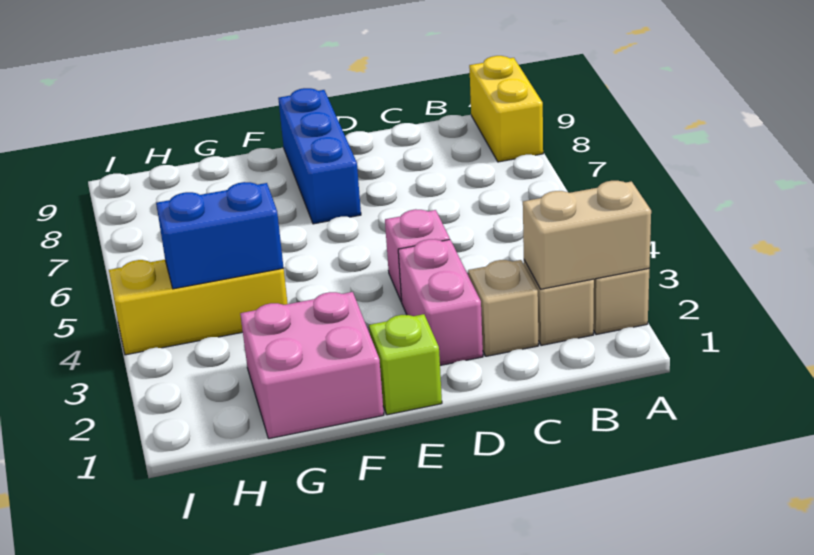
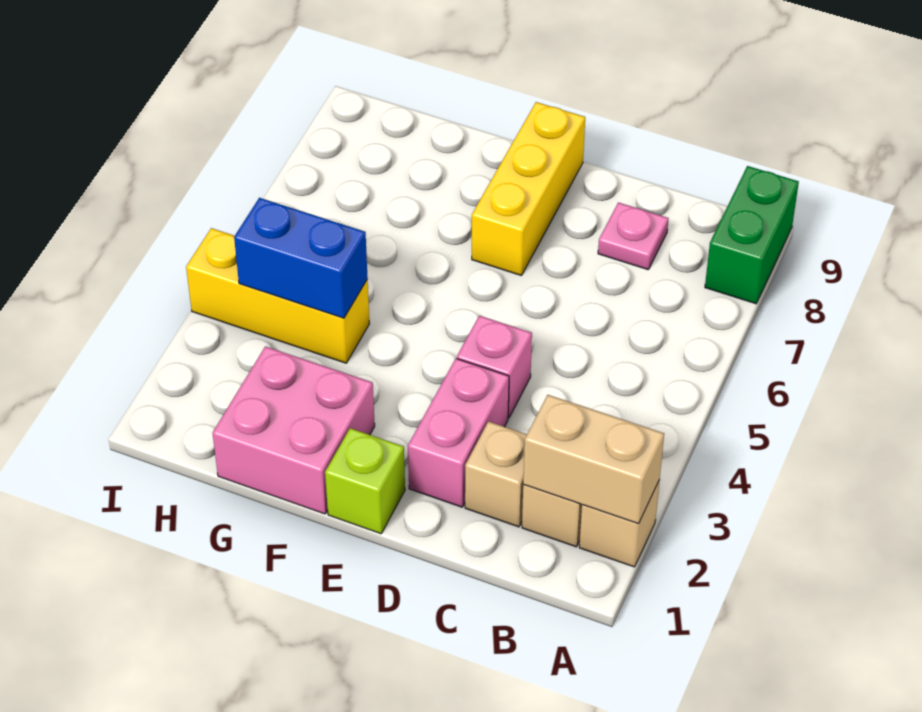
yellow brick A8:A9 level 1 -> green brick A8:A9 level 1
none -> pink plate C8 level 1
blue brick E7:E9 level 1 -> yellow brick E7:E9 level 1

